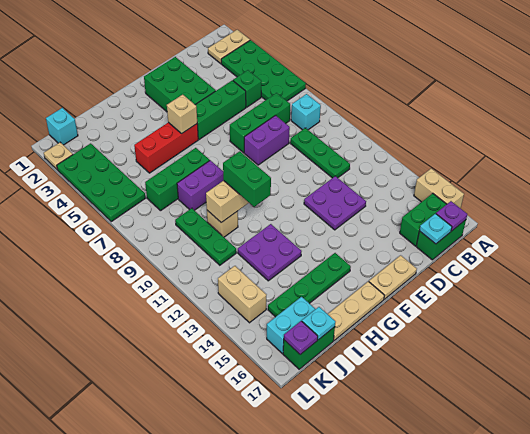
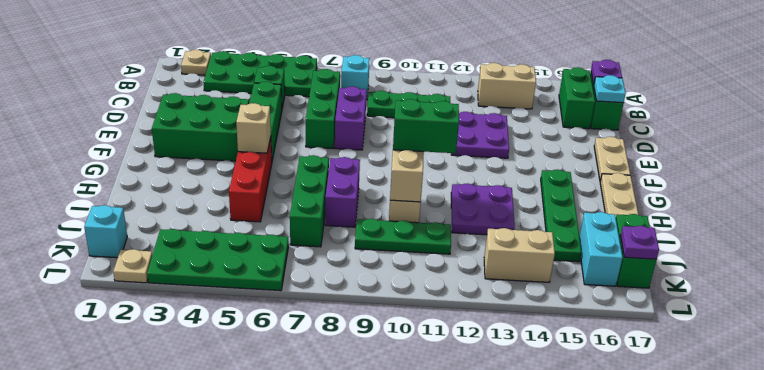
tan plate A2:B2 level 1 -> tan plate A2 level 1
tan brick A15:A16 level 1 -> tan brick B13:B14 level 1
cyan plate J17 level 2 -> none

